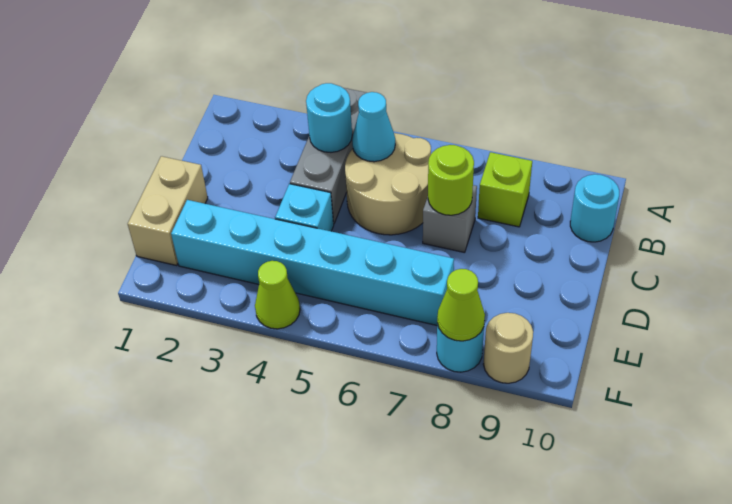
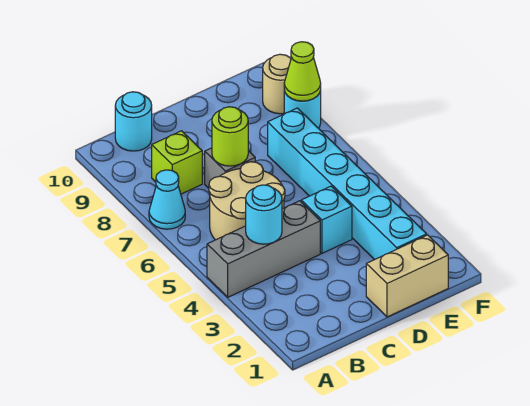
cyan cone B5 level 2 -> cyan cone A7 level 1
lime cone F4 level 1 -> none

